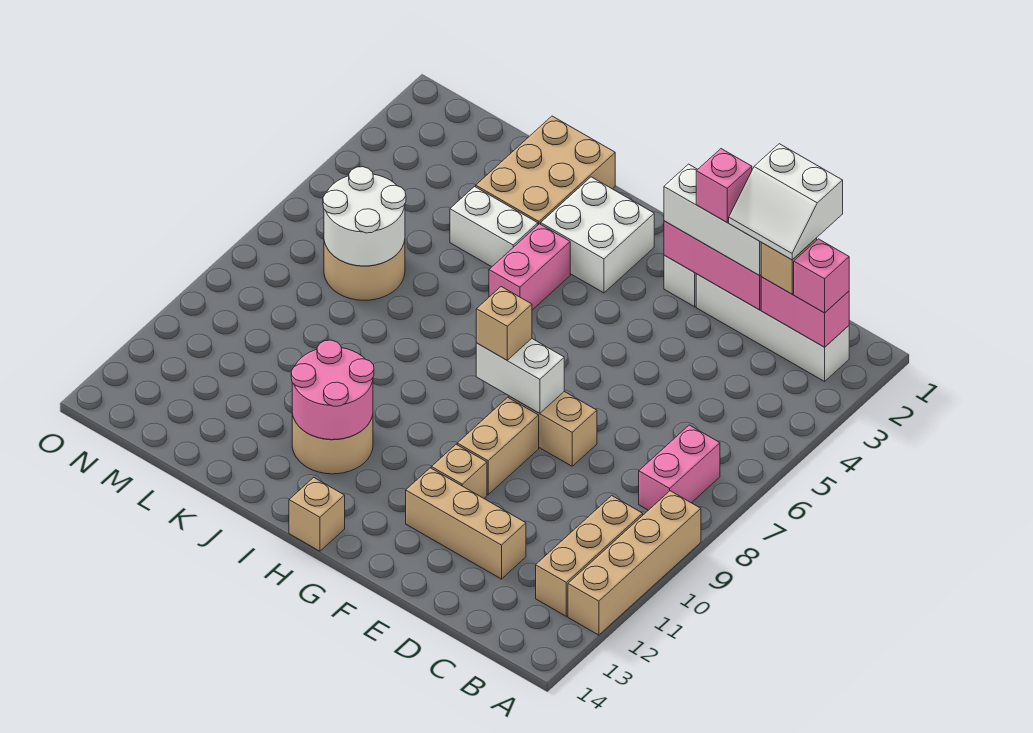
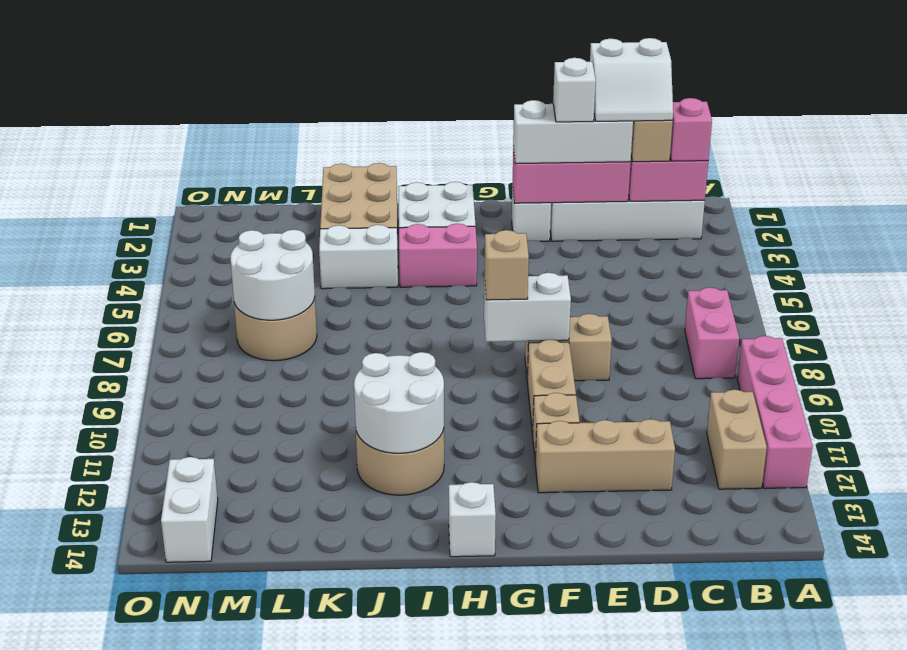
tan brick A9:A12 level 1 -> pink brick A9:A12 level 1
tan brick B10:B12 level 1 -> tan brick B11:B12 level 1
pink brick E2 level 4 -> white brick E2 level 4
tan brick H14 level 1 -> white brick H14 level 1
pink brick I4:I5 level 1 -> pink brick H4:I4 level 1
pink round brick I11:J12 level 2 -> white round brick I11:J12 level 2
none -> white brick N13:N14 level 1

